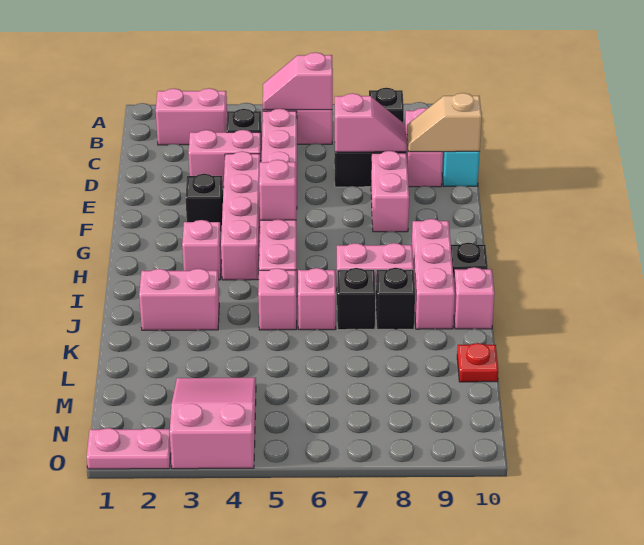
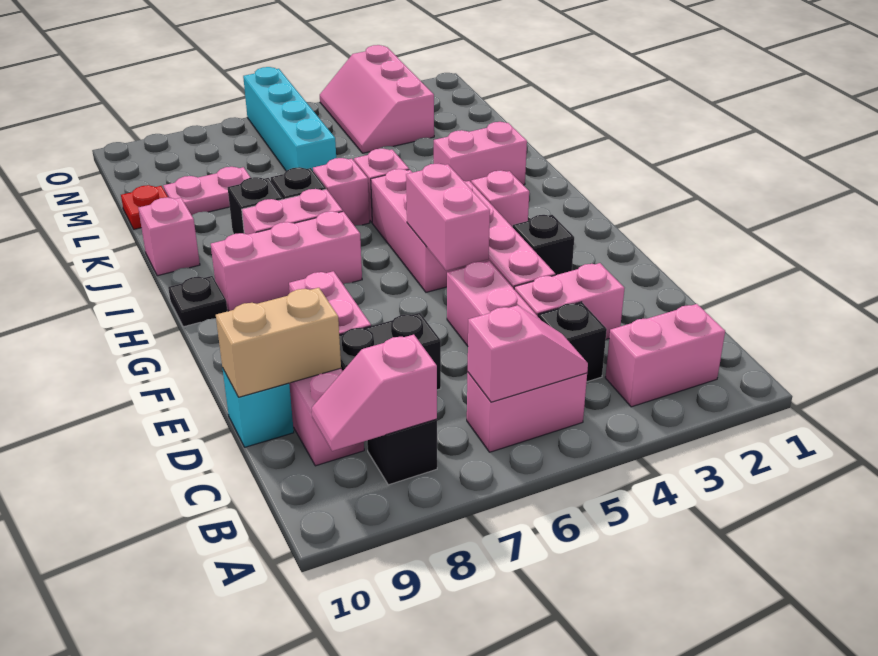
pink slope D7:D8 level 2 top 7 -> pink slope B8:B9 level 2 top 8
tan slope D9:D10 level 2 top 10 -> tan brick D9:D10 level 2
pink brick G5 level 2 -> pink brick F5:G5 level 2
pink brick H9:J9 level 1 -> pink brick H7:H9 level 1
none -> cyan brick L6:O6 level 1
pink slope M3:O4 level 1 top O -> pink slope M3:O4 level 1 top 3
pink plate O1:O2 level 1 -> pink plate L8:L9 level 1

